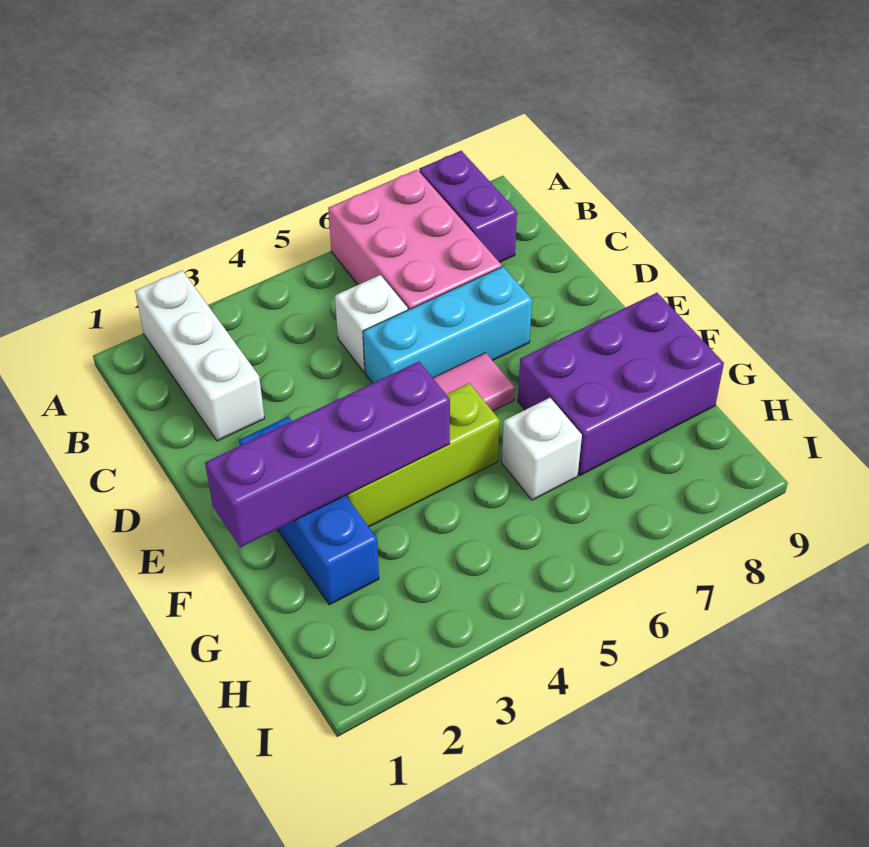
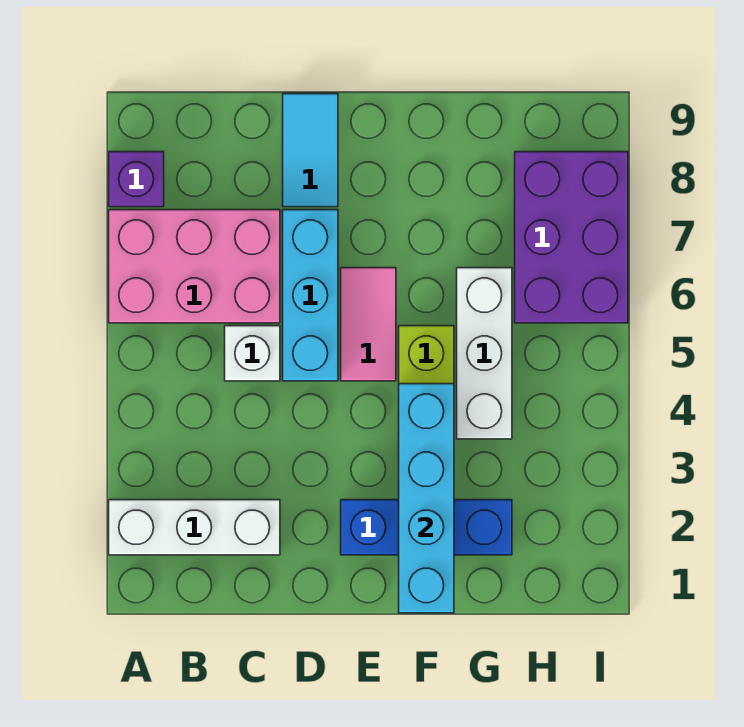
purple brick A8:B8 level 1 -> purple brick A8 level 1
none -> cyan tile D8:D9 level 1
purple brick F1:F4 level 2 -> cyan brick F1:F4 level 2
purple brick F7:G9 level 1 -> purple brick H6:I8 level 1
white brick G6 level 1 -> white brick G4:G6 level 1

